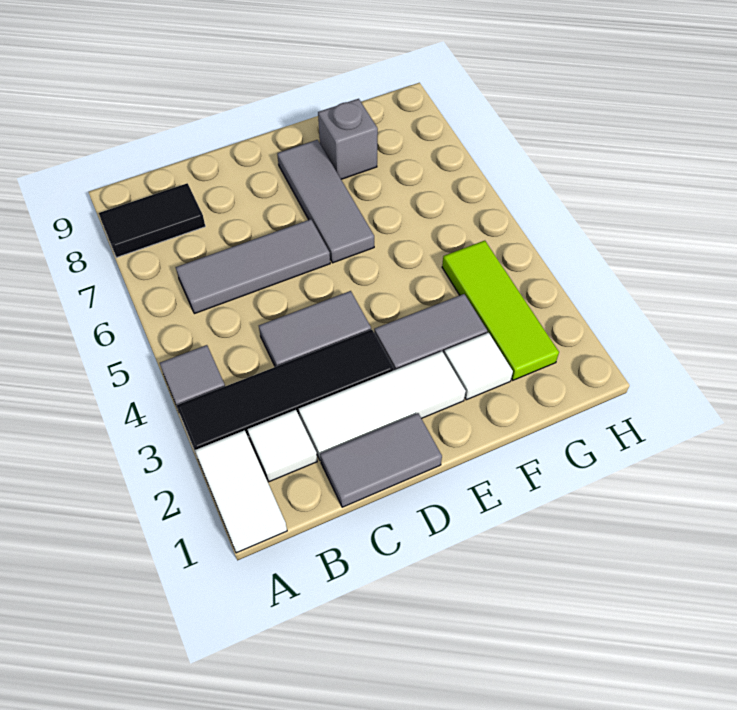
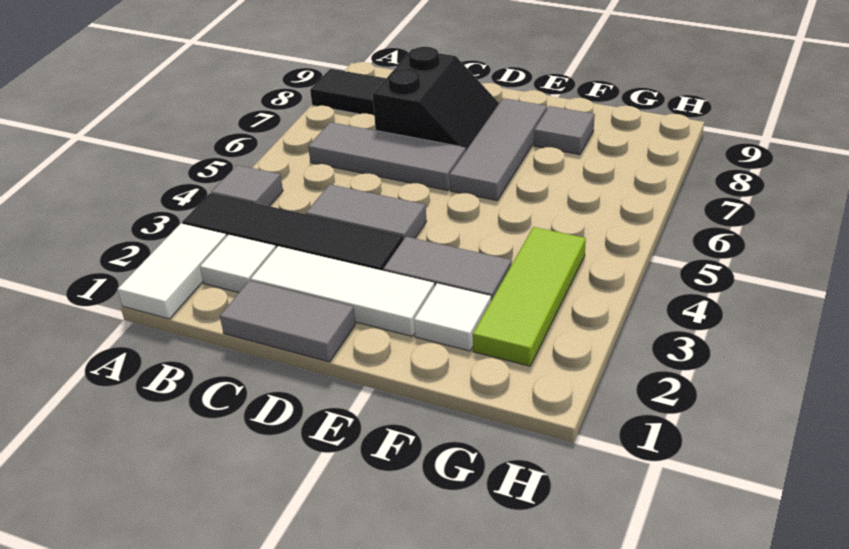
none -> black slope C7:D8 level 1 top C
grey brick F8 level 1 -> grey tile F8 level 1

